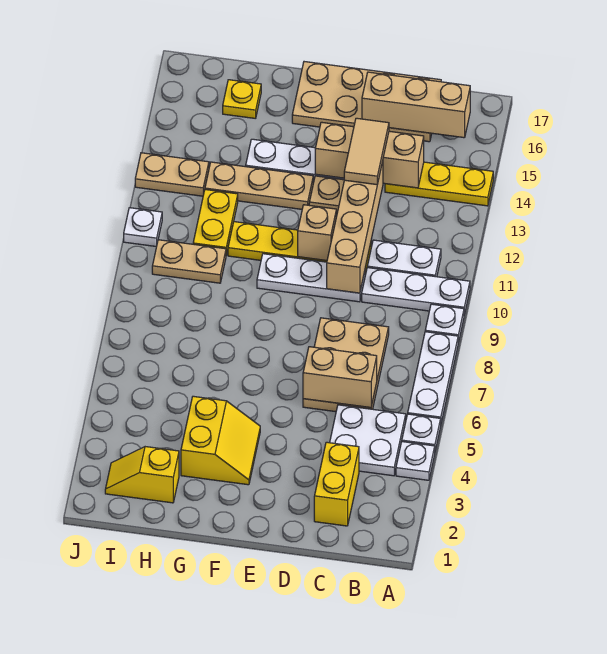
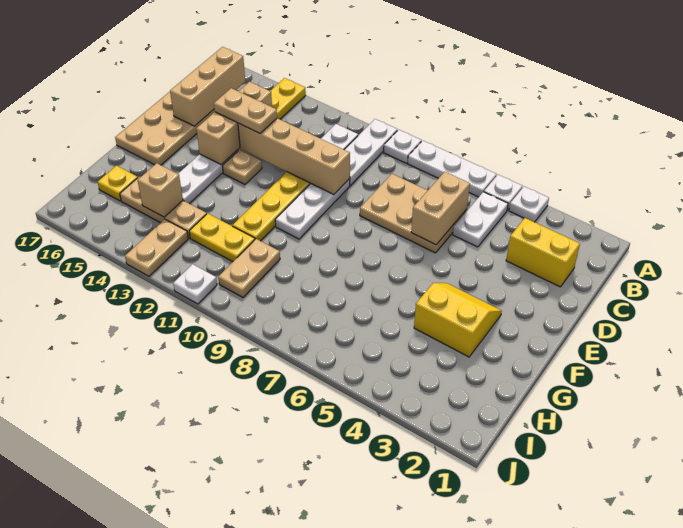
white plate B4:C5 level 1 -> white plate B5:C5 level 1
tan tile D13:D14 level 3 -> tan plate D13:D14 level 3
tan brick E11 level 2 -> tan brick H14 level 2
tan plate F13:H13 level 1 -> tan plate H13:H15 level 1
yellow slope H2:I2 level 1 top H -> none

